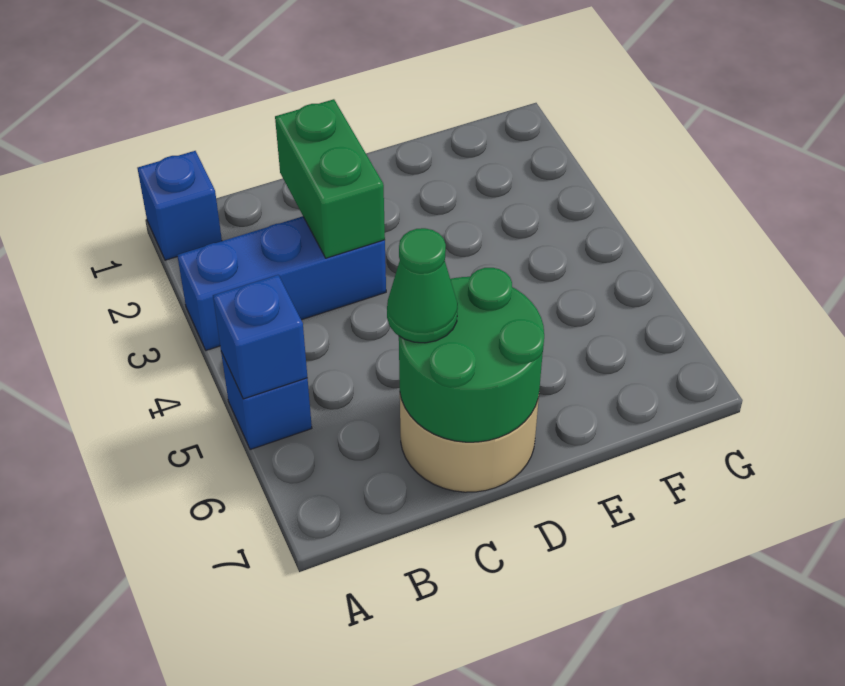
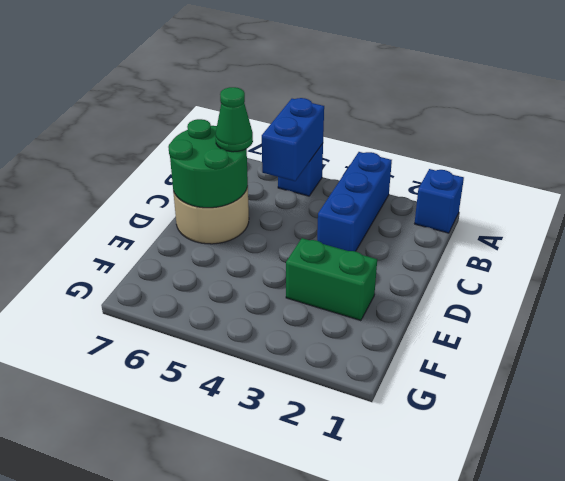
blue brick A5 level 2 -> blue brick A5:B5 level 2
green brick C2:C3 level 2 -> green brick E2:E3 level 1

